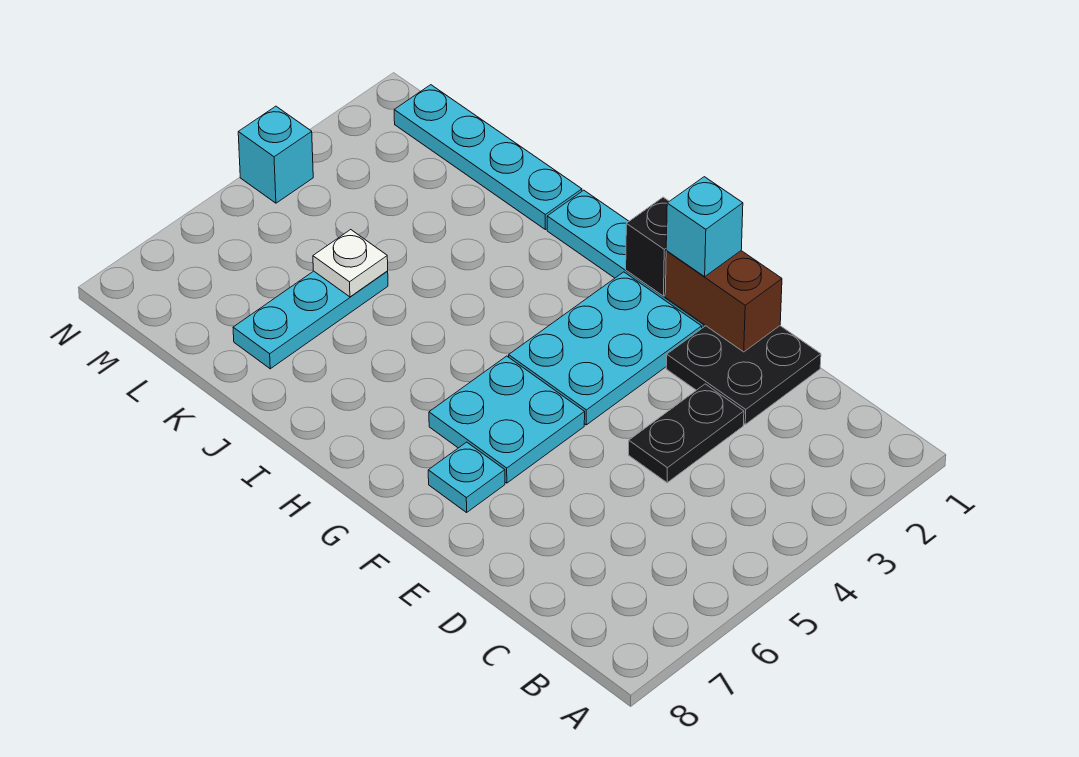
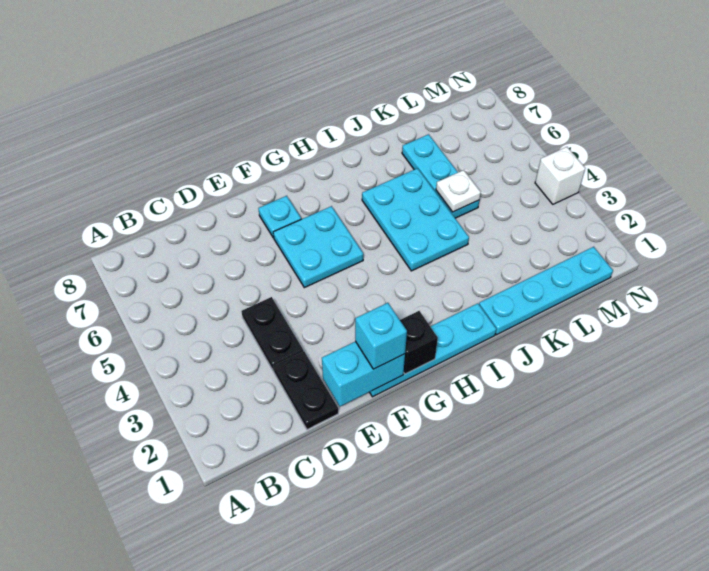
black plate D1:E2 level 1 -> black plate D1:D2 level 1
brown brick E1:F1 level 2 -> cyan brick E1:F1 level 2
cyan plate F2:G4 level 1 -> cyan plate I4:J6 level 1
cyan brick N4 level 1 -> white brick N4 level 1

